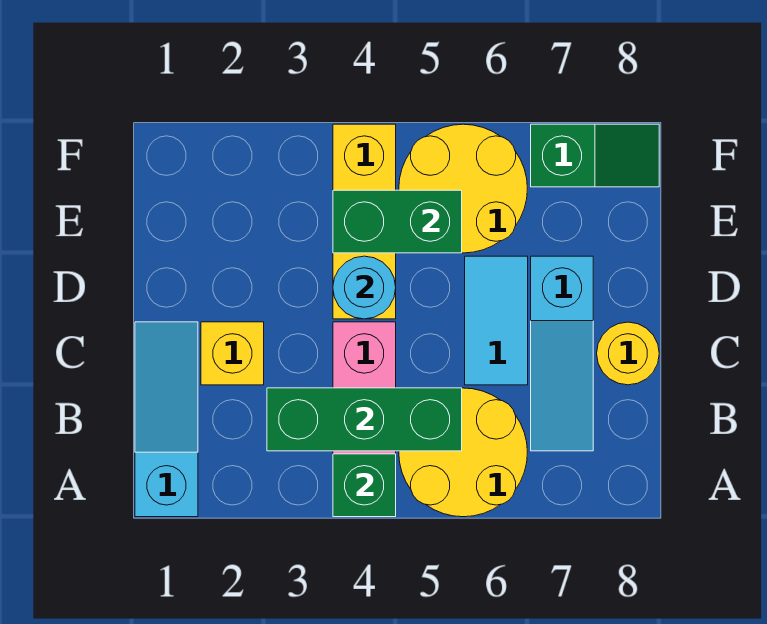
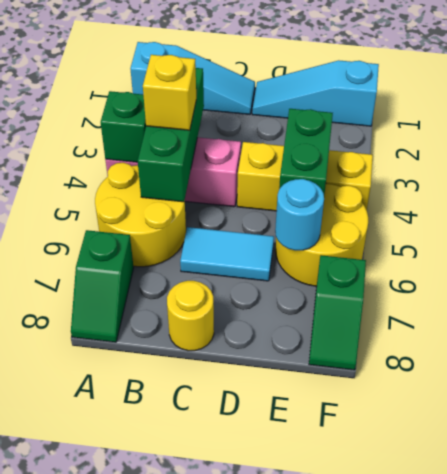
none -> green slope A7:A8 level 1 top 7
cyan slope B7:D7 level 1 top D -> cyan slope D1:F1 level 1 top F
yellow brick C2 level 1 -> yellow brick B4 level 3
cyan round brick D4 level 2 -> cyan round brick E6 level 2

